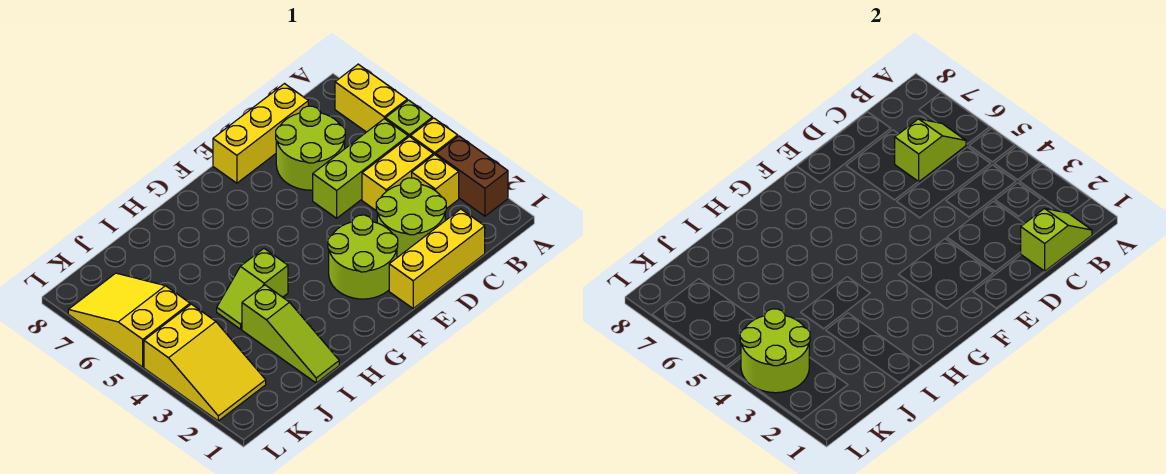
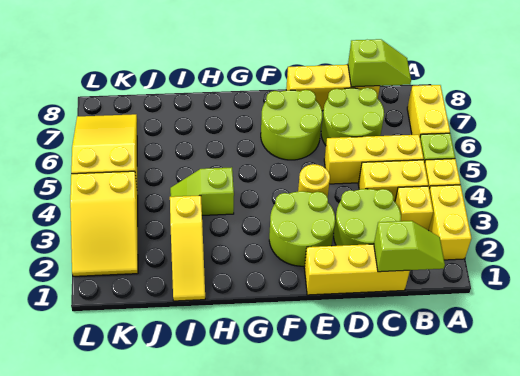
brown brick A2:A3 level 1 -> yellow brick A2:A3 level 1
lime brick B5:D5 level 1 -> yellow brick B5:D5 level 1
lime slope B6:C6 level 2 top C -> lime slope B8:C8 level 2 top C
none -> yellow round brick E4 level 1
lime slope I1:I3 level 1 top 3 -> yellow slope I1:I3 level 1 top 3
lime round brick K3:L4 level 2 -> lime round brick E6:F7 level 1

